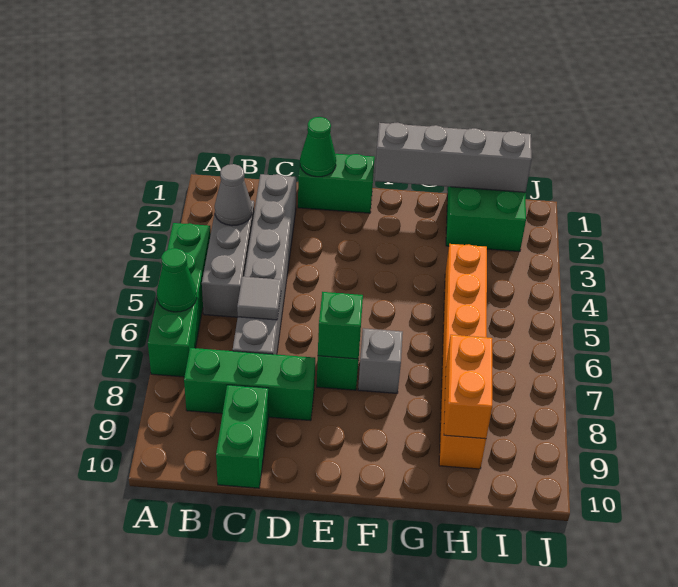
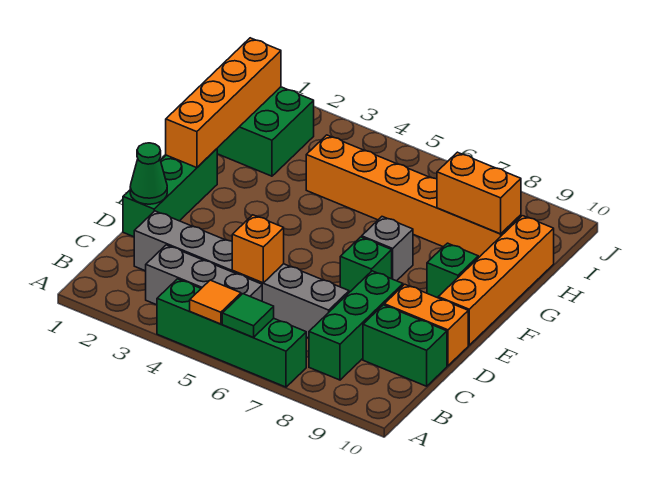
none -> orange tile A5 level 2
green cone A6 level 2 -> green tile A6 level 2
grey cone B3 level 2 -> none
none -> orange brick C5 level 2
grey tile C6 level 2 -> none
green brick D1:E1 level 1 -> green brick D1:F1 level 1
none -> orange brick D9:D10 level 1
green brick E7 level 2 -> green brick F9 level 1
none -> orange brick E10:H10 level 1
grey brick F1:I1 level 2 -> orange brick F1:I1 level 2

